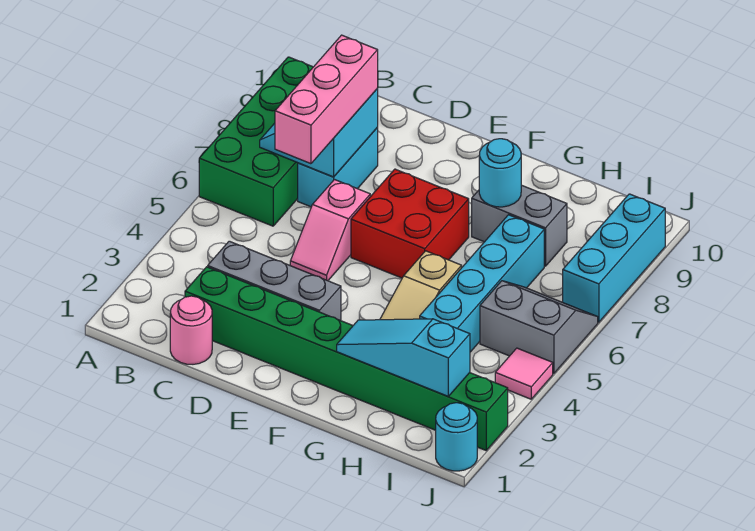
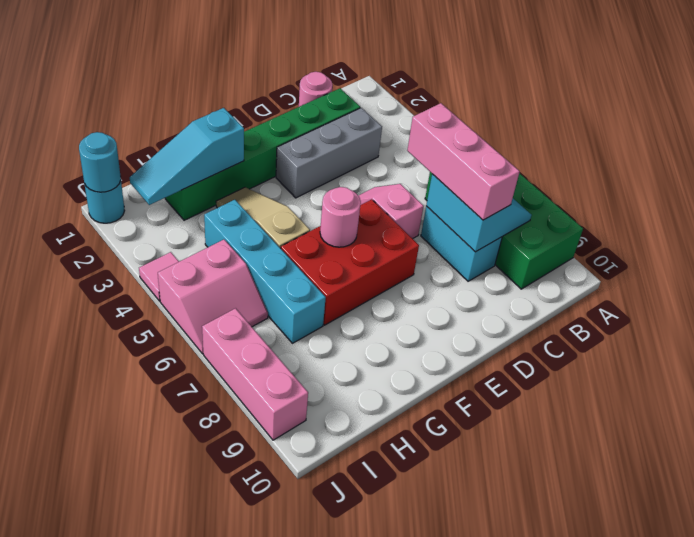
green brick C2:J2 level 1 -> green brick C2:H2 level 1
red brick E6:F7 level 1 -> red brick E6:G7 level 1
none -> pink round brick F6 level 2
cyan slope G2:I2 level 2 top I -> cyan slope G2:I2 level 2 top G
grey brick G8:H8 level 1 -> none
cyan round brick G8 level 2 -> cyan round brick J1 level 2
grey slope I5:J6 level 1 top 5 -> pink slope I5:J6 level 1 top 5
cyan brick J7:J9 level 1 -> pink brick J7:J9 level 1

